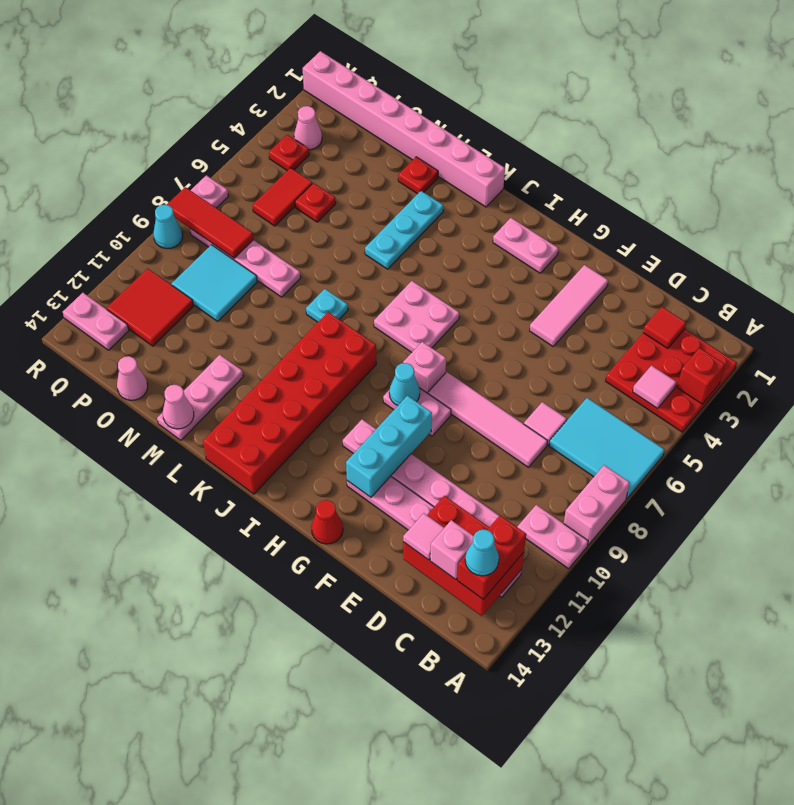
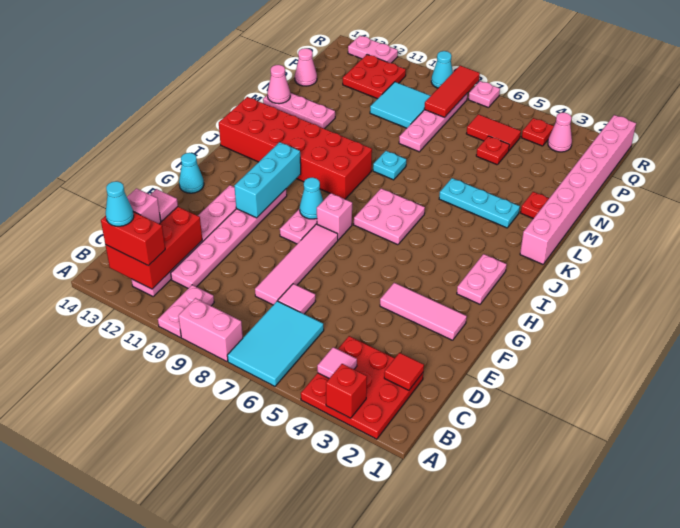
cyan brick G10:G12 level 2 -> cyan brick G11:I11 level 2
red cone G14 level 1 -> cyan cone G14 level 1
red tile P11:Q12 level 1 -> red plate P11:Q12 level 1
pink plate Q13:R13 level 1 -> pink plate R12:R13 level 1

